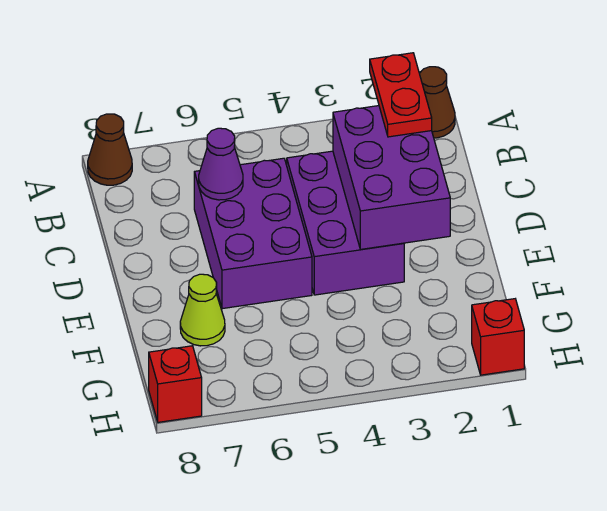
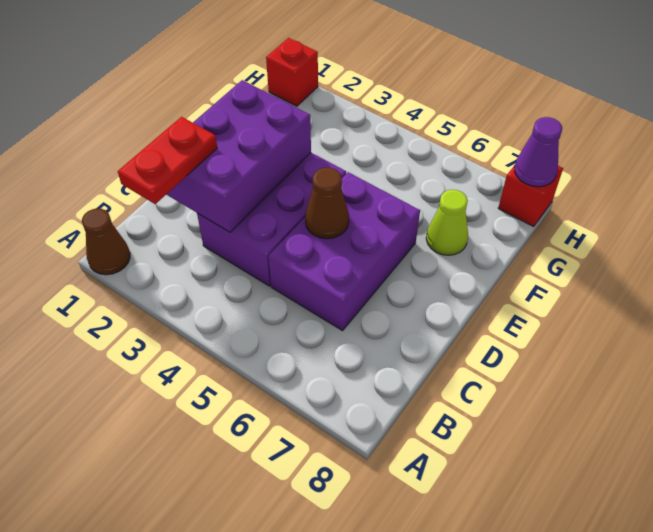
brown cone A8 level 1 -> brown cone D5 level 2
purple cone C6 level 2 -> purple cone H8 level 2

